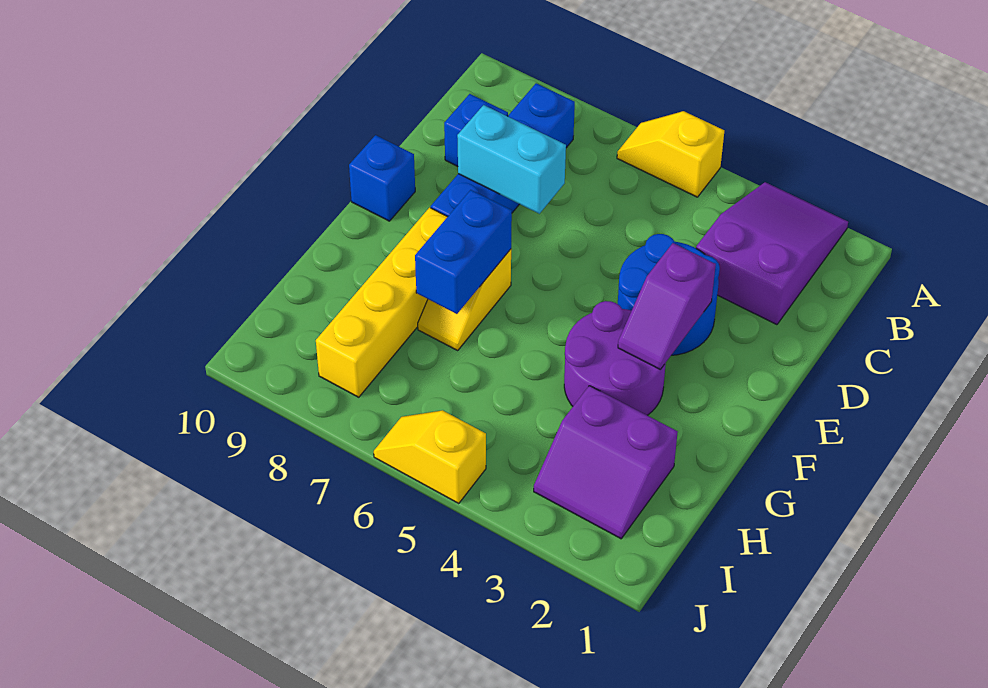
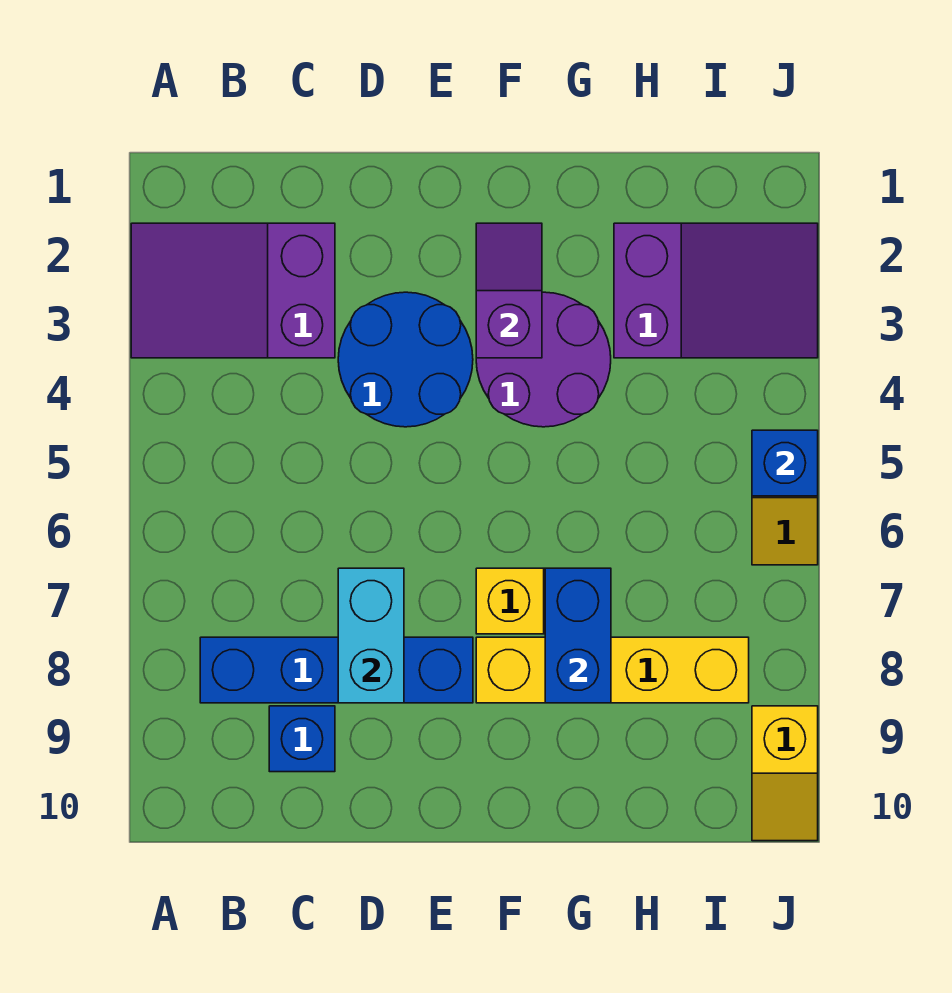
yellow slope A5:A6 level 1 top 5 -> yellow slope J9:J10 level 1 top 9
purple slope E3:F3 level 2 top E -> purple slope F2:F3 level 2 top 3
blue brick E10 level 1 -> blue brick J5 level 2
blue brick F7:G7 level 2 -> blue brick G7:G8 level 2
purple slope H2:I3 level 1 top H -> purple slope H2:J3 level 1 top H

